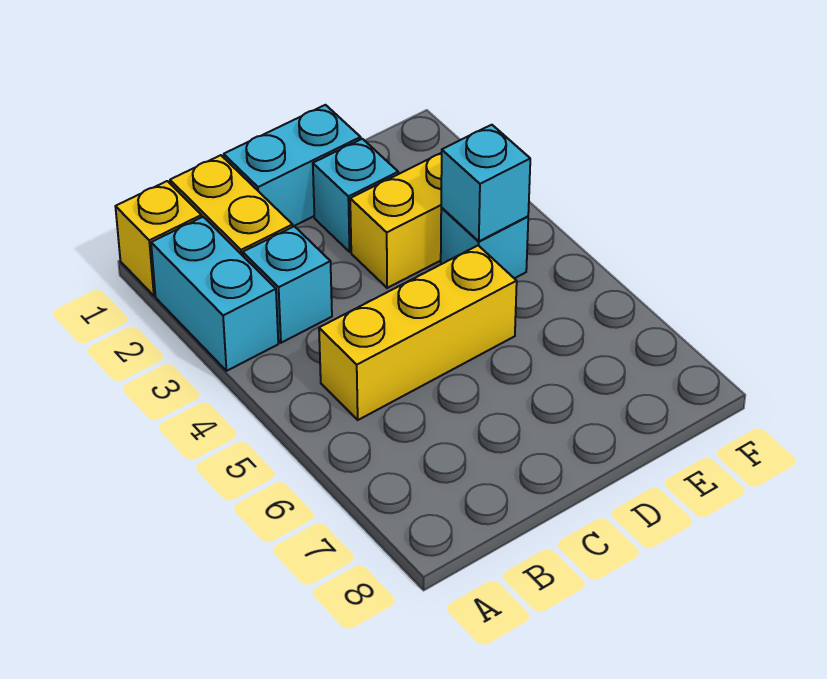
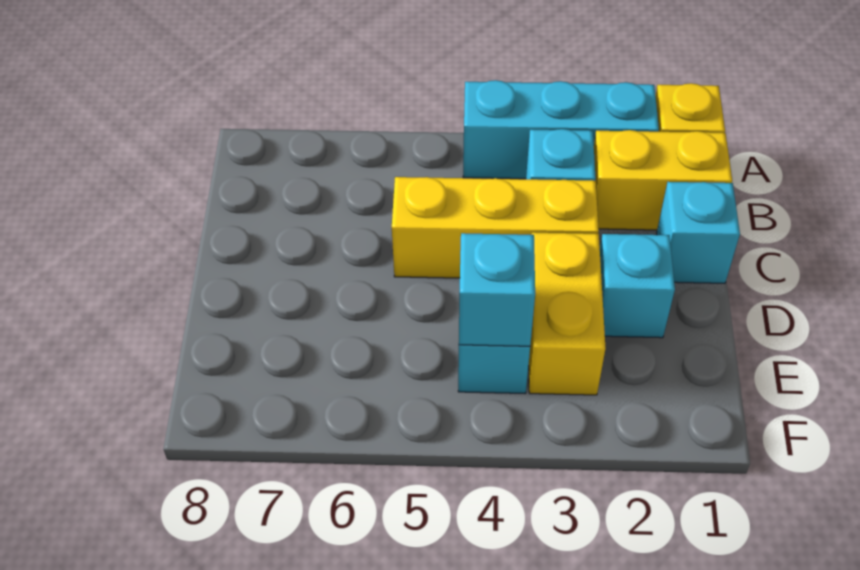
cyan brick A2:A3 level 1 -> cyan brick A2:A4 level 1
yellow brick B5:D5 level 1 -> yellow brick C3:C5 level 1
cyan brick C1:D1 level 1 -> cyan brick C1 level 1

